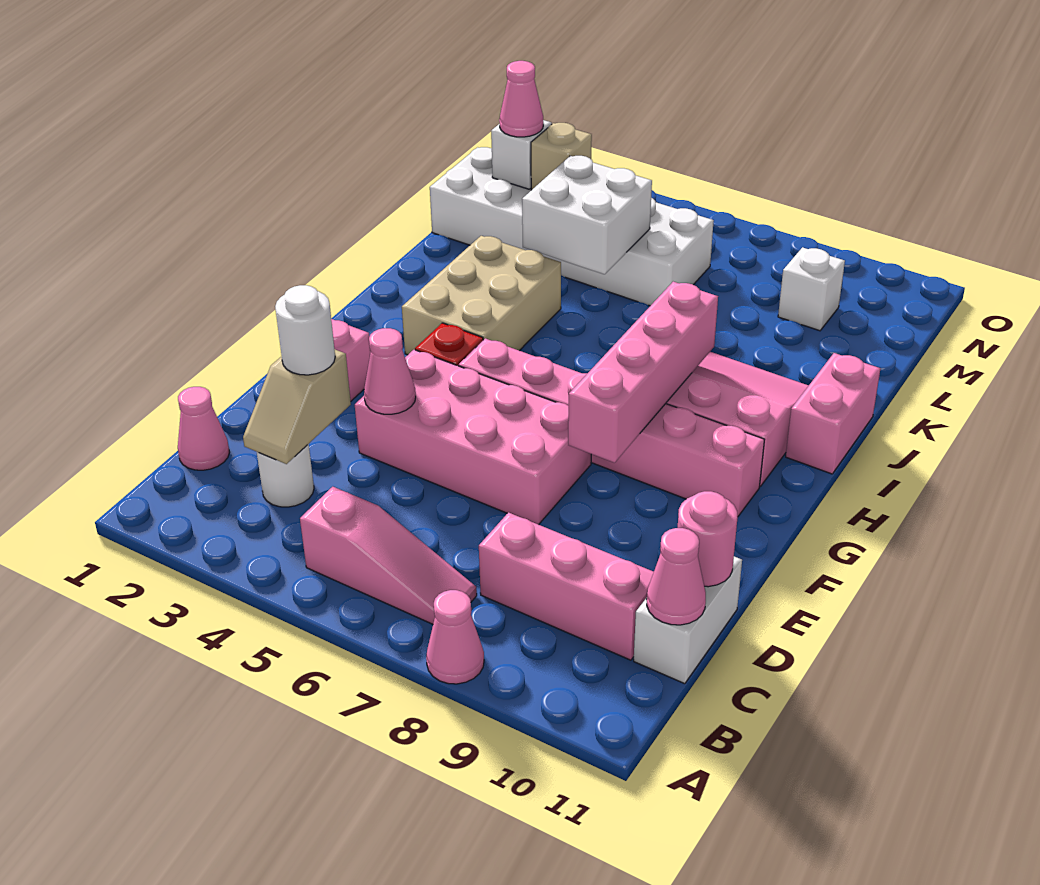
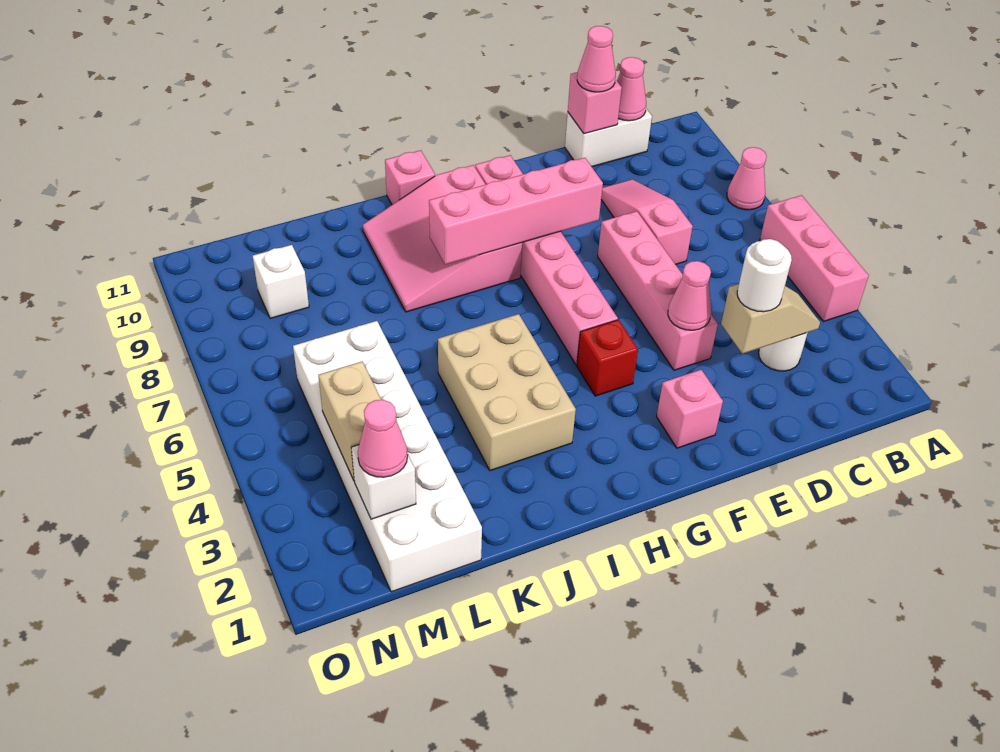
pink slope B5:B7 level 1 top 5 -> pink slope D7:D9 level 1 top 7
pink cone C1 level 1 -> pink cone D11 level 3
pink brick C8:C10 level 1 -> pink brick A4:A6 level 1
pink round brick D11 level 2 -> pink brick D11 level 2
pink brick E4:F7 level 1 -> pink brick E4:E7 level 1
tan brick H3:J4 level 1 -> tan brick I3:J5 level 1
pink brick I11:J11 level 1 -> pink brick I11 level 1
white brick K4:L5 level 2 -> none
tan brick M3 level 2 -> tan brick M3:M4 level 2

